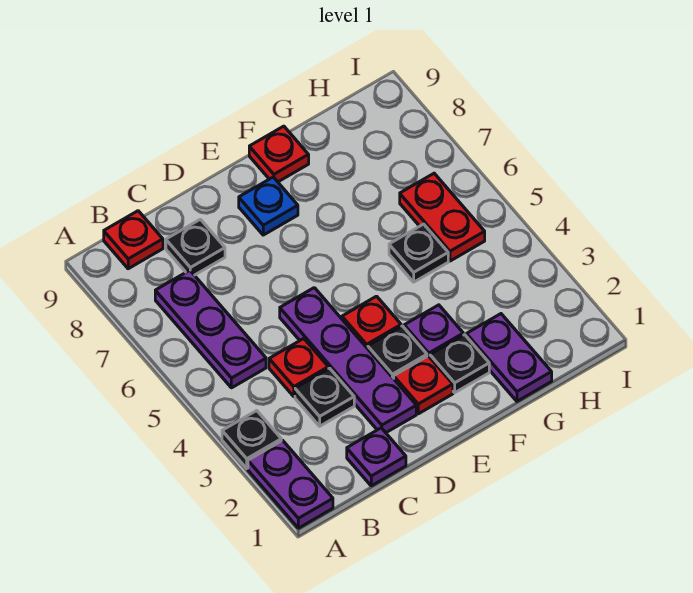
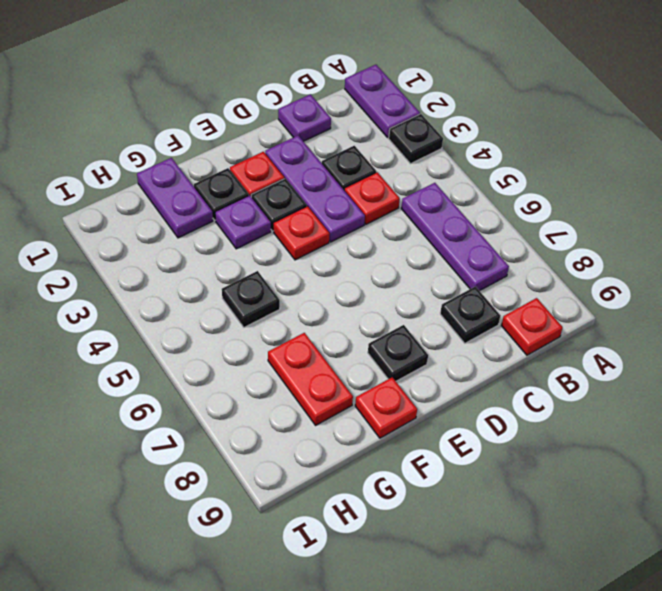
purple plate D2:D5 level 1 -> purple plate D2:D4 level 1
blue plate E8 level 1 -> black plate E8 level 1
red plate H5:H6 level 1 -> red plate G7:G8 level 1

